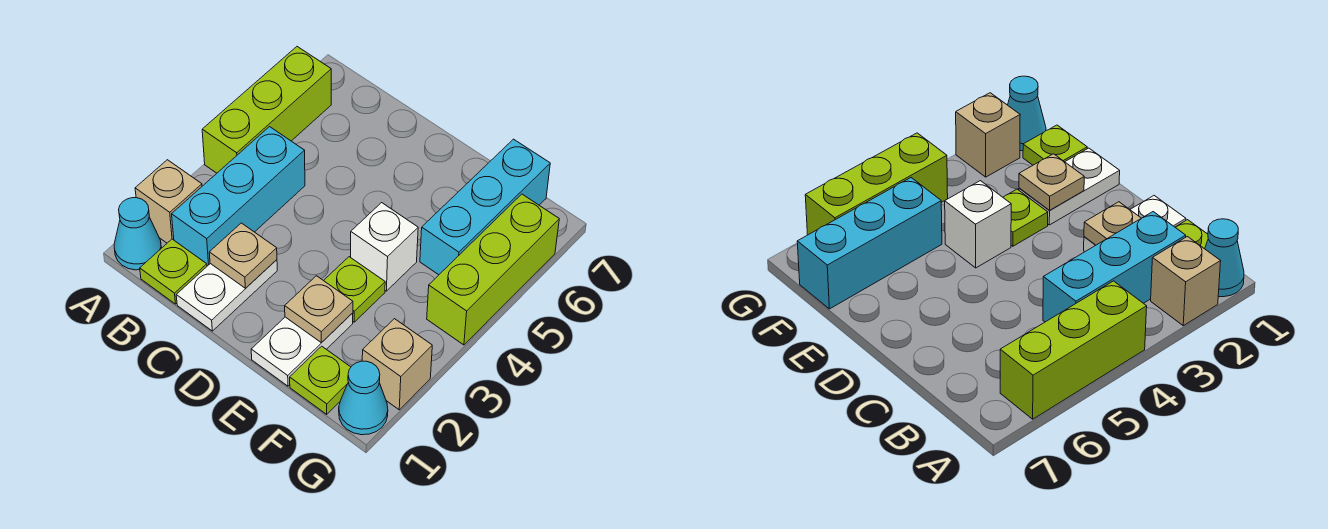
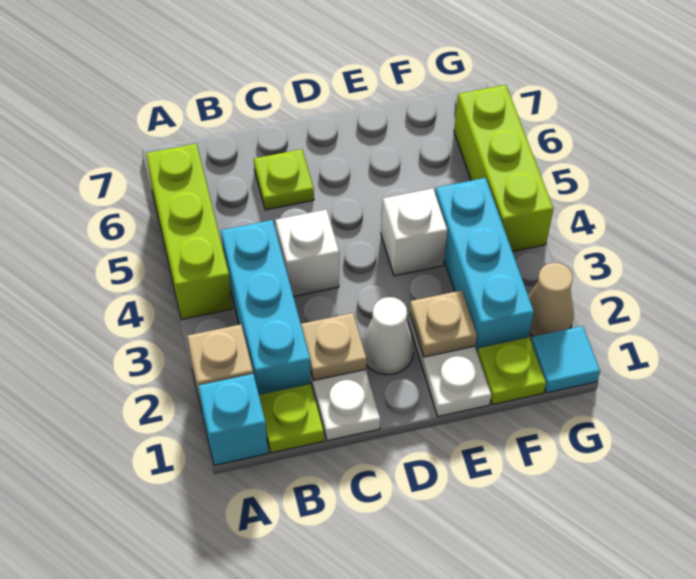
cyan cone A1 level 1 -> cyan brick A1 level 1
none -> white brick C4 level 1
none -> white cone D2 level 1
lime plate E3 level 1 -> lime plate C6 level 1
cyan brick F5:F7 level 1 -> cyan brick F2:F4 level 1
cyan cone G1 level 1 -> cyan tile G1 level 1
tan brick G2 level 1 -> tan cone G2 level 1

